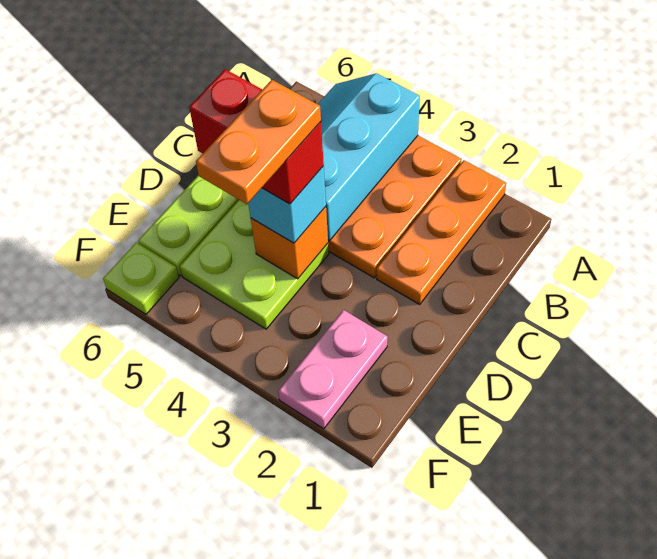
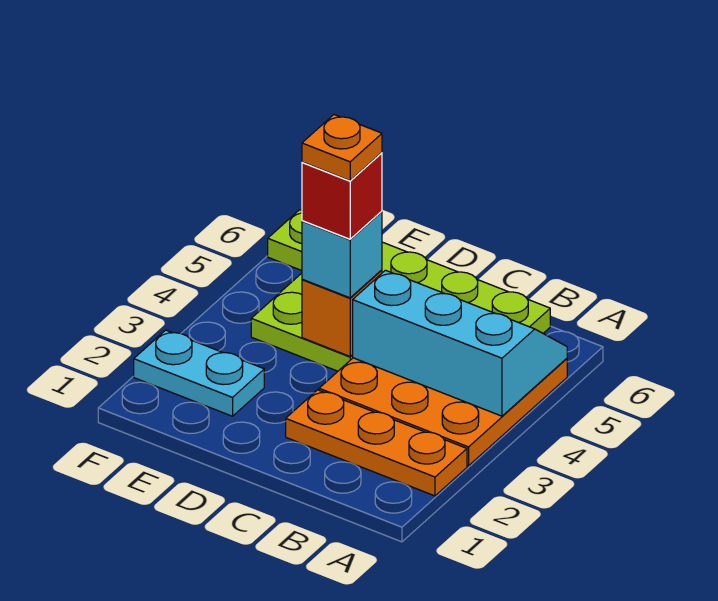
red brick D4:D5 level 4 -> red brick D4 level 4
orange plate D4:E4 level 5 -> orange plate D4 level 5
pink plate E2:F2 level 1 -> cyan plate E2:F2 level 1

